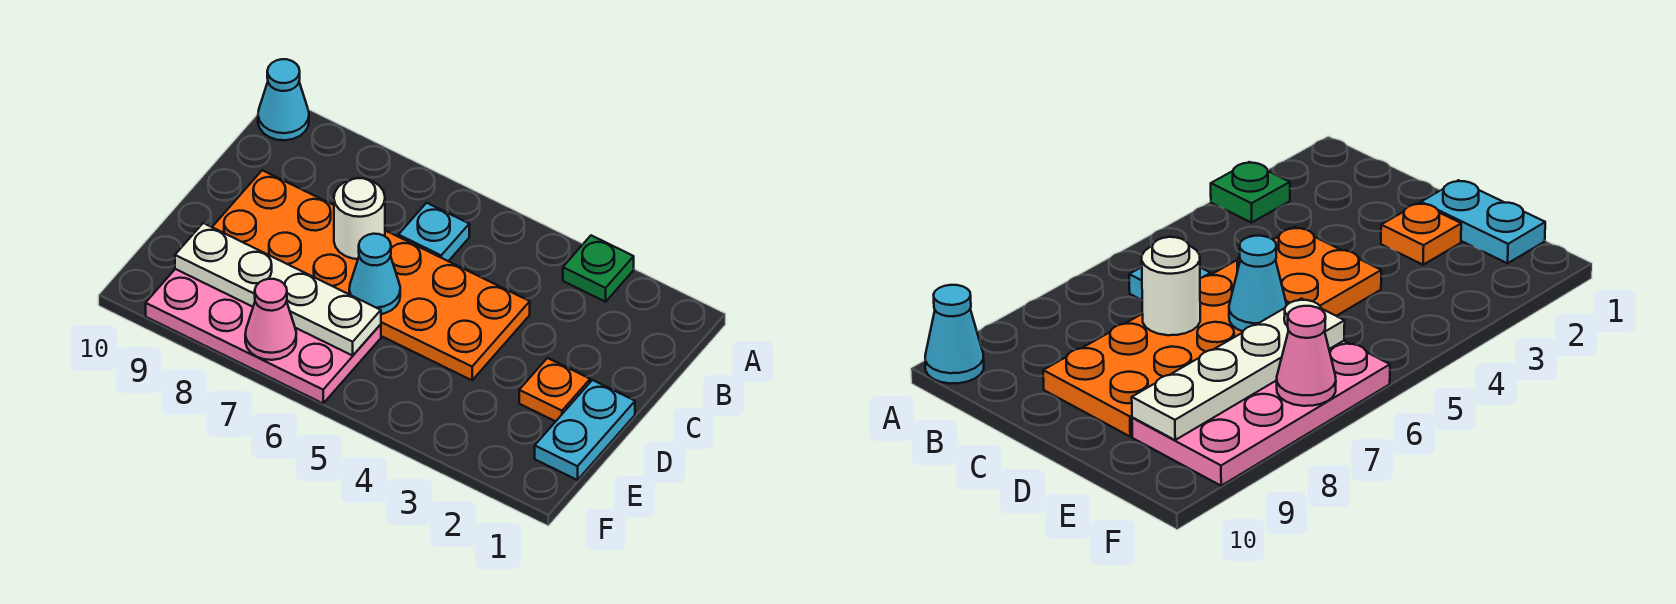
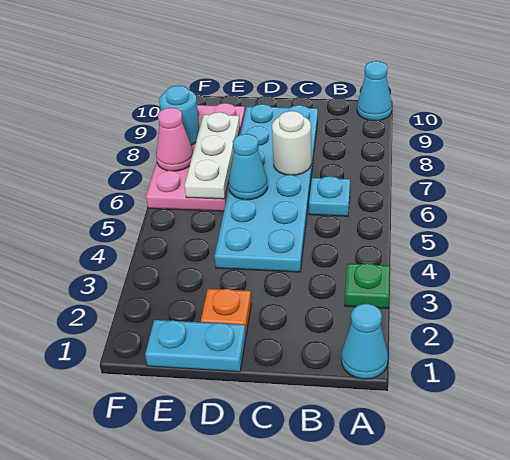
none -> cyan cone A1 level 1
orange plate C4:D9 level 1 -> cyan plate C4:D9 level 1
white plate E6:E9 level 2 -> white plate E6:E8 level 2
none -> cyan round brick F8 level 2

